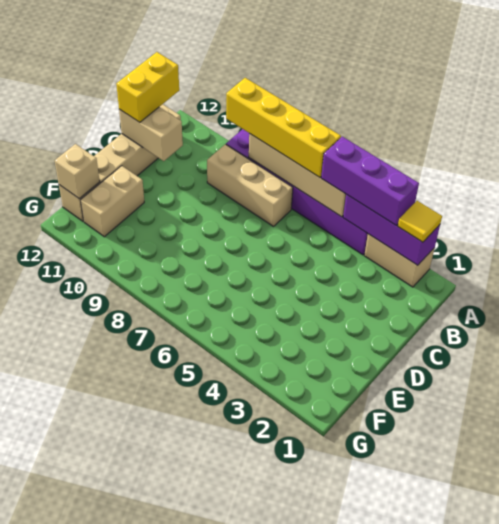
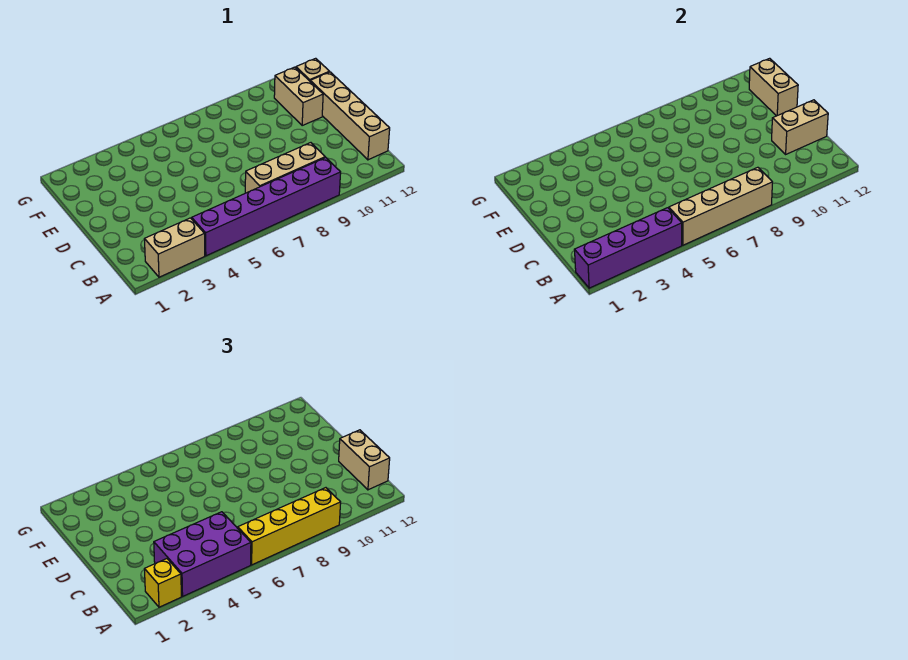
purple brick A2:A4 level 2 -> purple brick A1:A4 level 2
yellow tile A2 level 3 -> yellow brick A2 level 3
purple brick A3:A5 level 3 -> purple brick A3:B5 level 3
yellow brick B12:C12 level 3 -> tan brick B12:C12 level 3
tan brick F12 level 2 -> tan brick E12:F12 level 2

